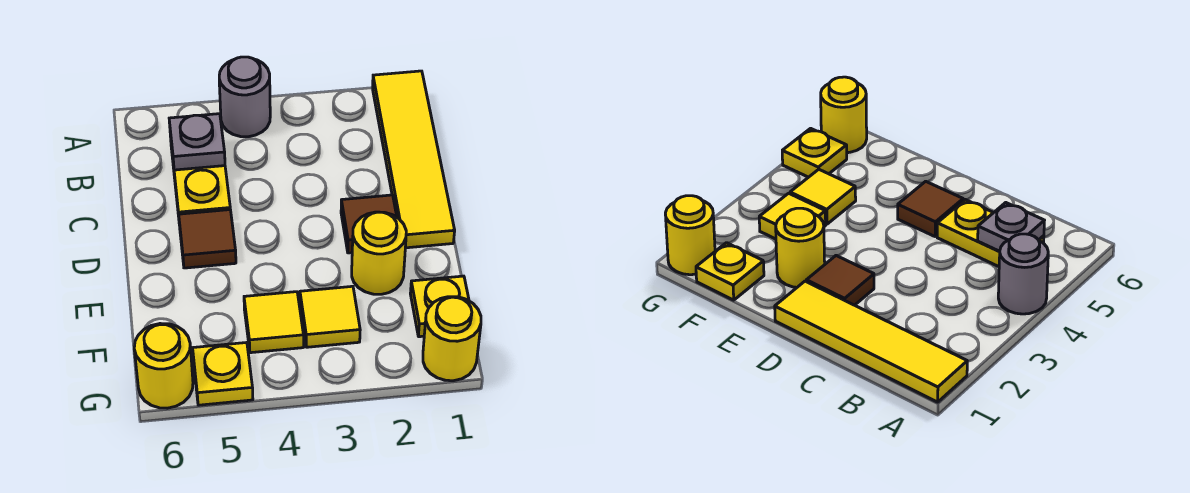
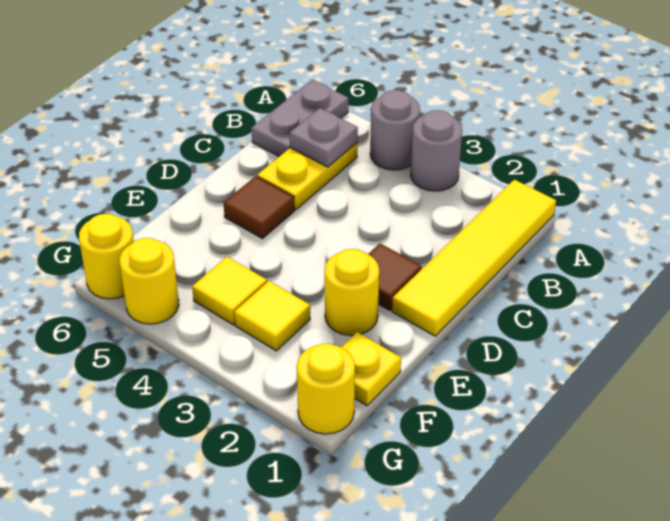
none -> grey round brick A3 level 1
none -> grey plate A6:B6 level 1
yellow plate G5 level 1 -> yellow round brick G5 level 1

